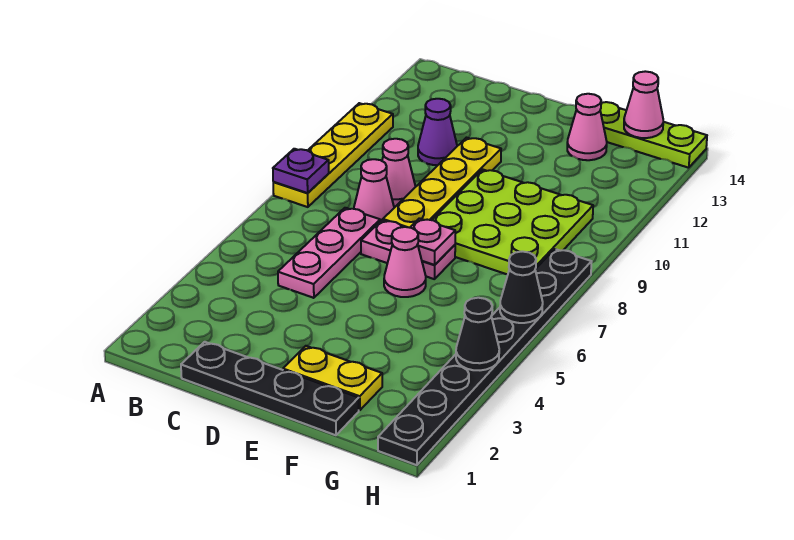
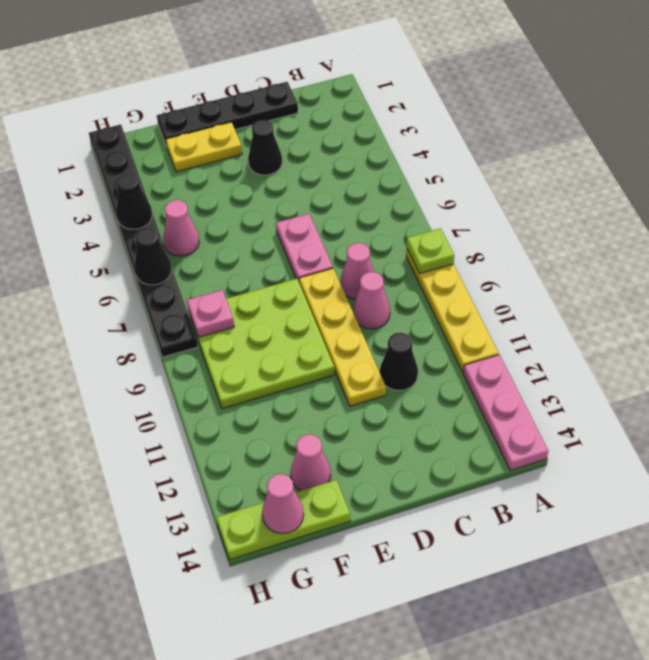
purple plate A8 level 2 -> lime plate A8 level 2
pink plate C5:C7 level 1 -> pink plate A12:A14 level 1
purple cone C11 level 1 -> black cone C11 level 1
none -> black cone D3 level 1
pink plate D7:E7 level 1 -> pink plate D6:D7 level 1
pink cone E6 level 1 -> pink cone G5 level 1
pink plate E7 level 2 -> pink plate G8 level 2

